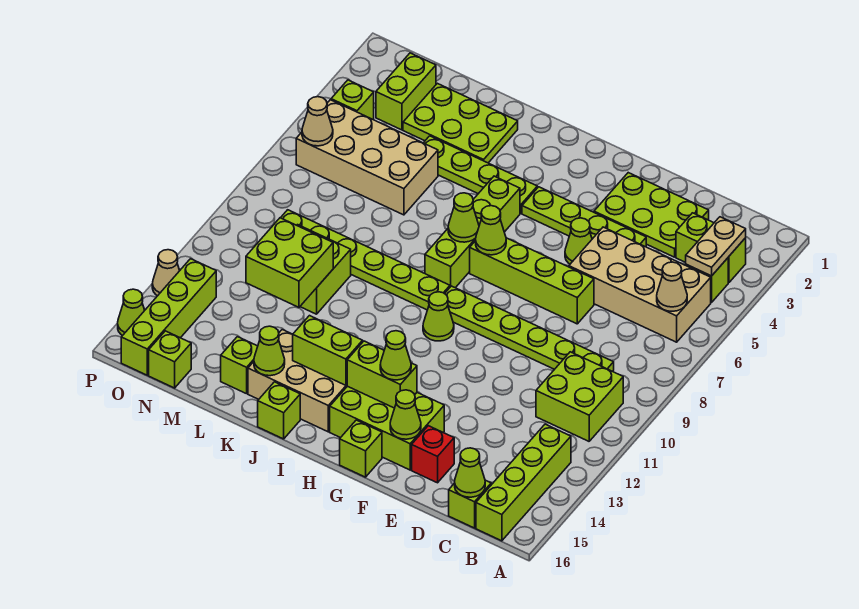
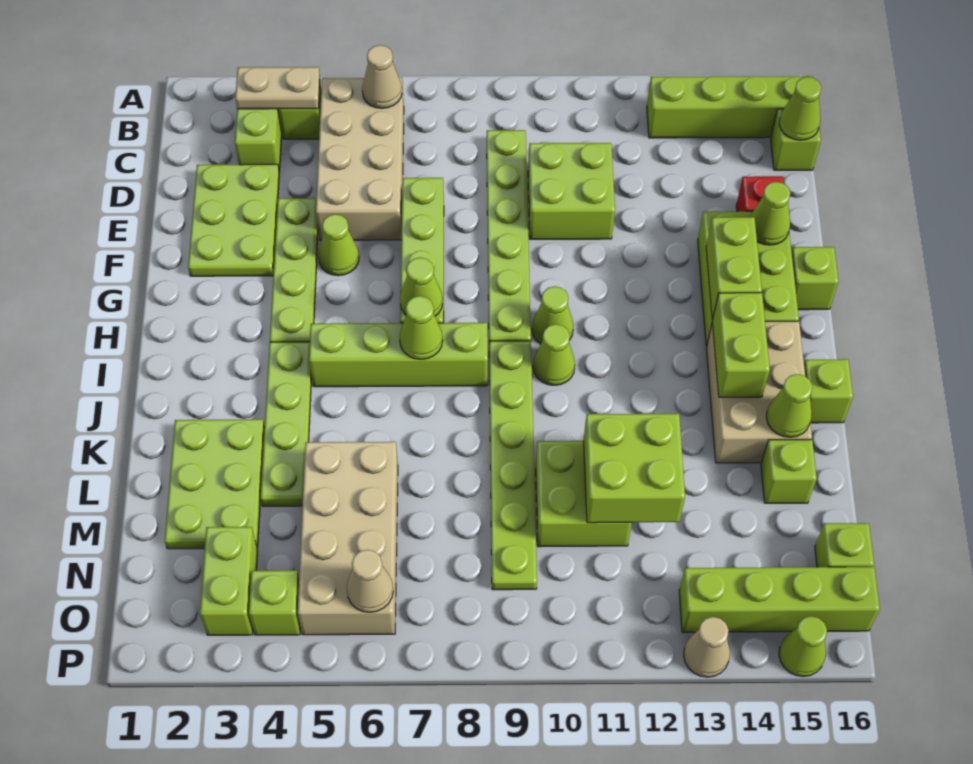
lime brick B10:C11 level 1 -> lime brick D10:E11 level 1
lime cone G14 level 3 -> lime cone I10 level 1
lime brick N2:N3 level 1 -> lime brick N3:O3 level 1

